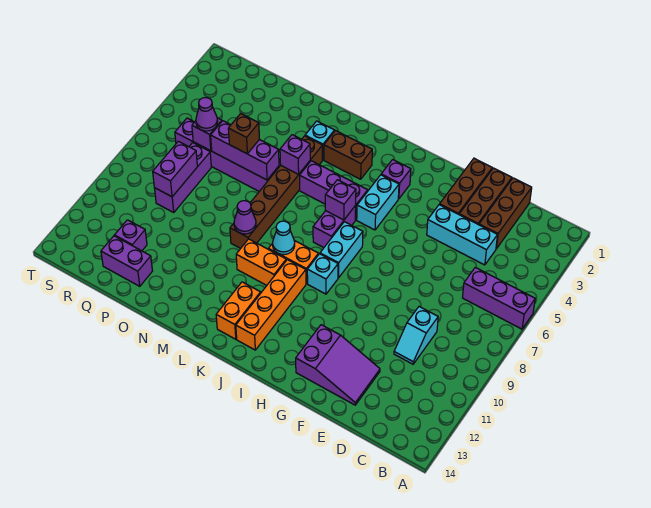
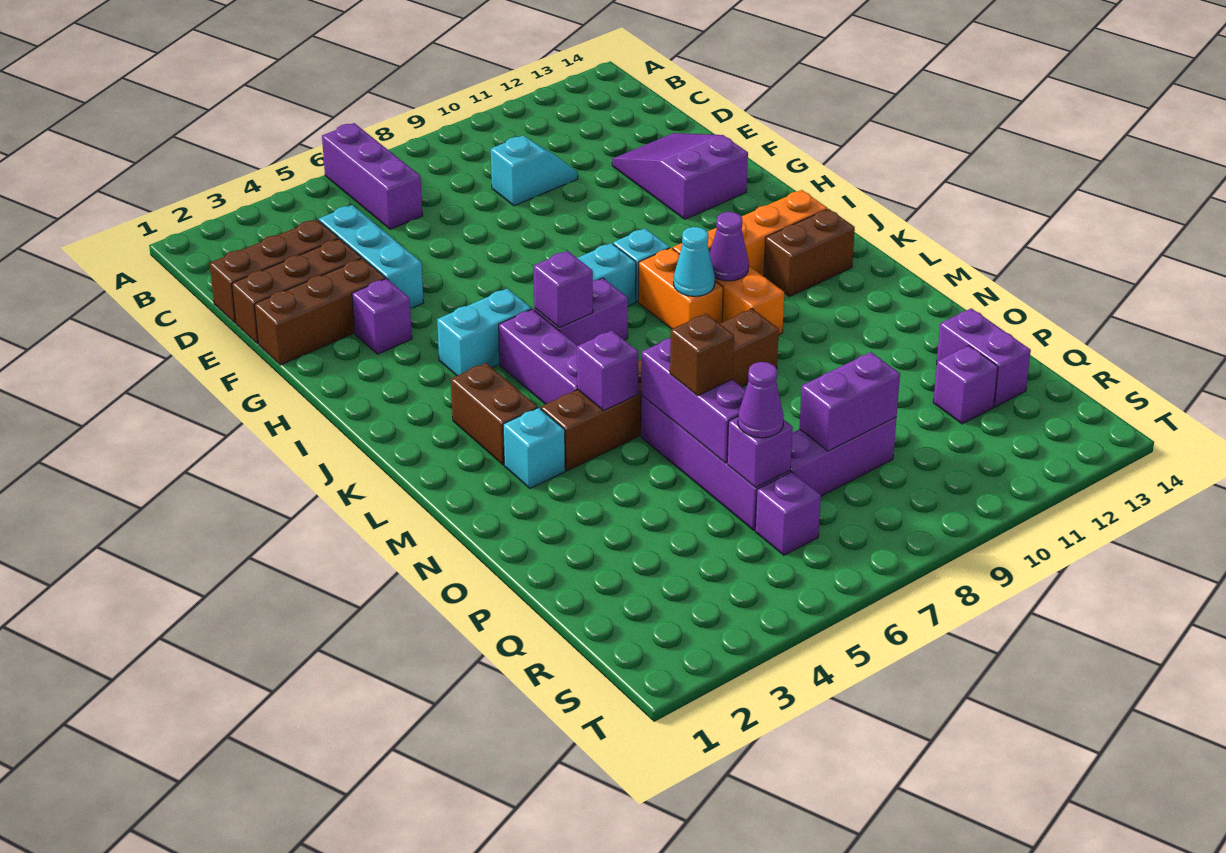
purple brick I3 level 1 -> purple brick G3 level 1
orange brick K12:K13 level 1 -> brown brick K12:K13 level 1
purple cone M9 level 2 -> purple cone K10 level 2

